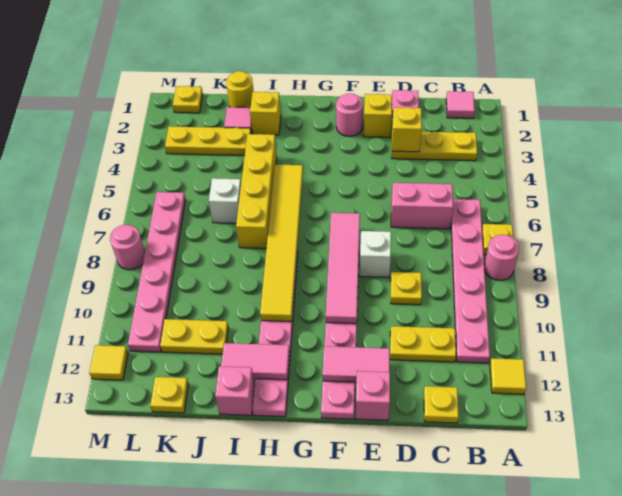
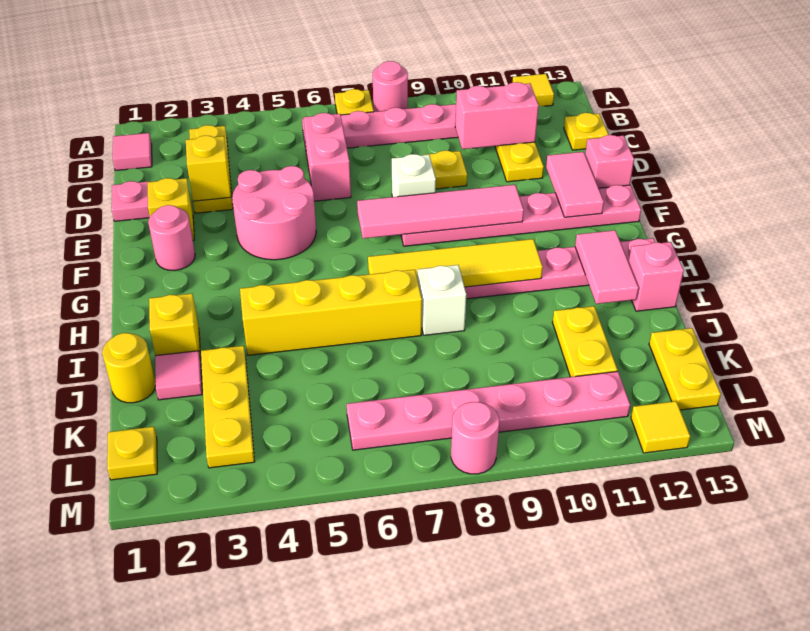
none -> pink brick C10:C11 level 2
none -> pink round brick E4:F5 level 1
yellow tile H5:H10 level 2 -> yellow tile H7:H10 level 2
white brick J6 level 1 -> white brick I8 level 1
yellow plate K13 level 1 -> yellow plate K13:L13 level 1

